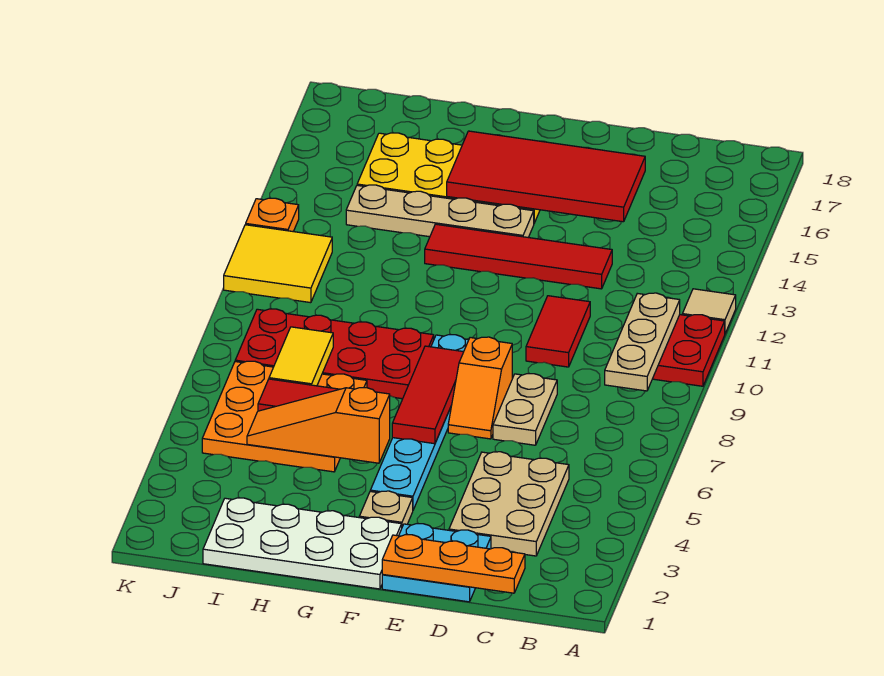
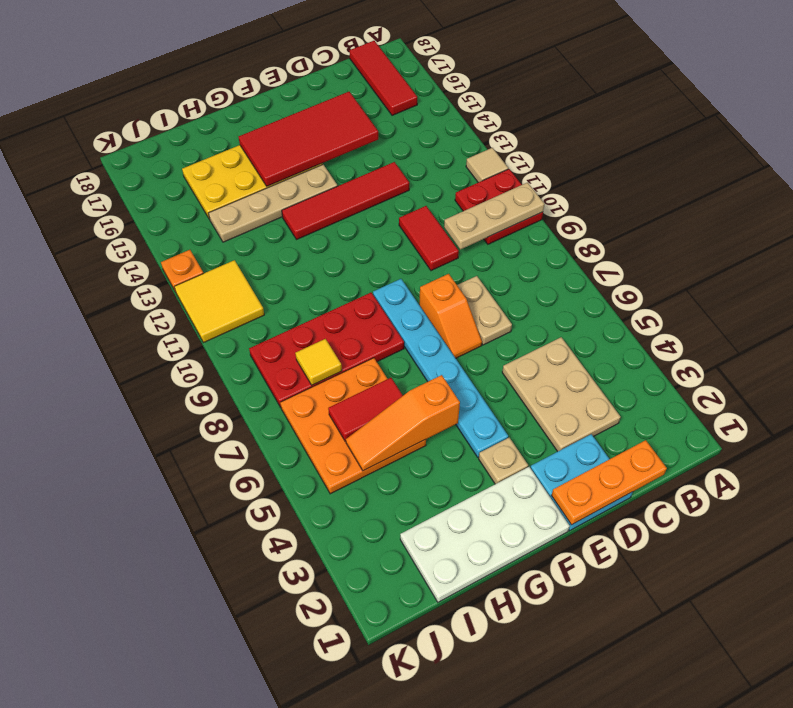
tan plate B9:B11 level 2 -> tan plate A10:C10 level 2
red tile F6:F8 level 2 -> red tile B16:B18 level 1
yellow tile I7:I8 level 2 -> yellow tile I8 level 2

